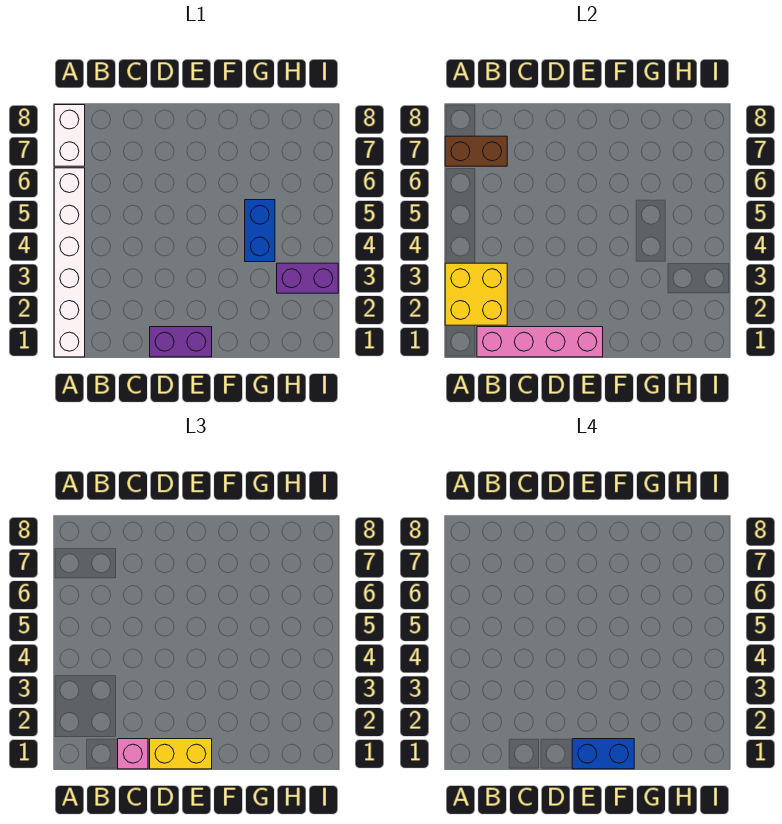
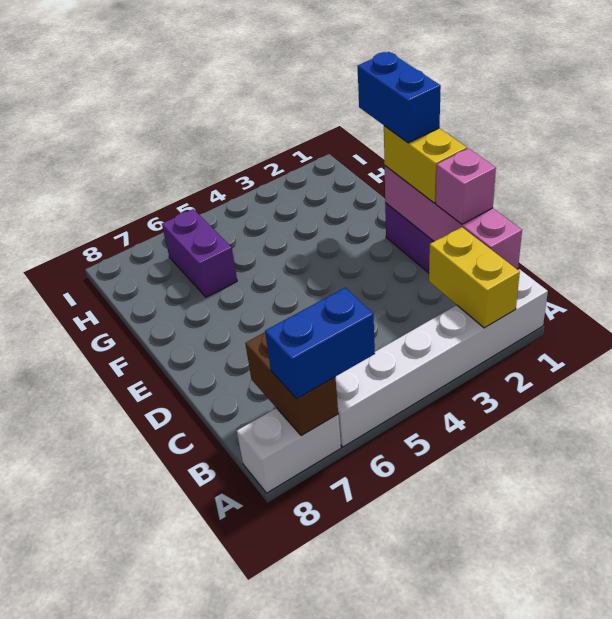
yellow brick A2:B3 level 2 -> yellow brick A2:B2 level 2
blue brick G4:G5 level 1 -> blue brick A6:A7 level 3
purple brick H3:I3 level 1 -> purple brick G6:H6 level 1

